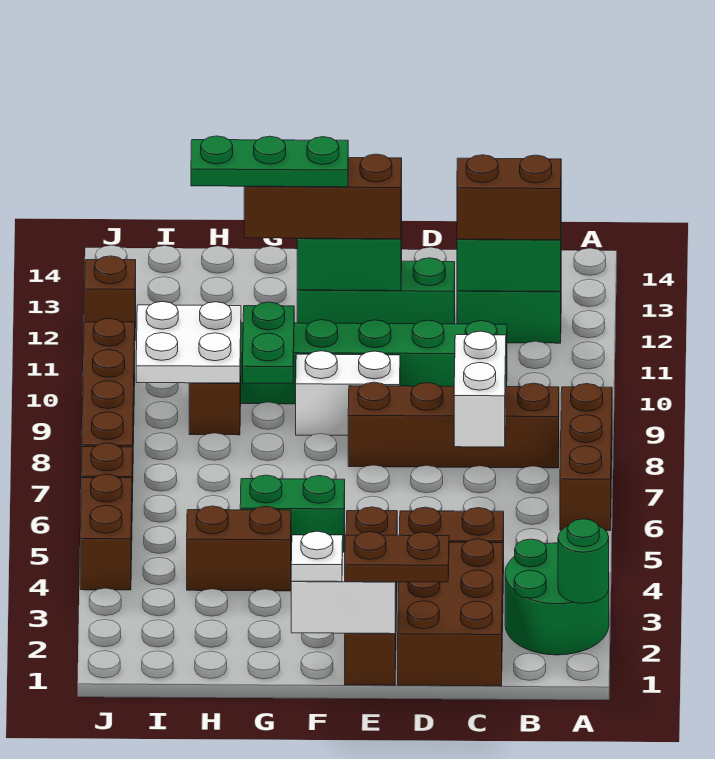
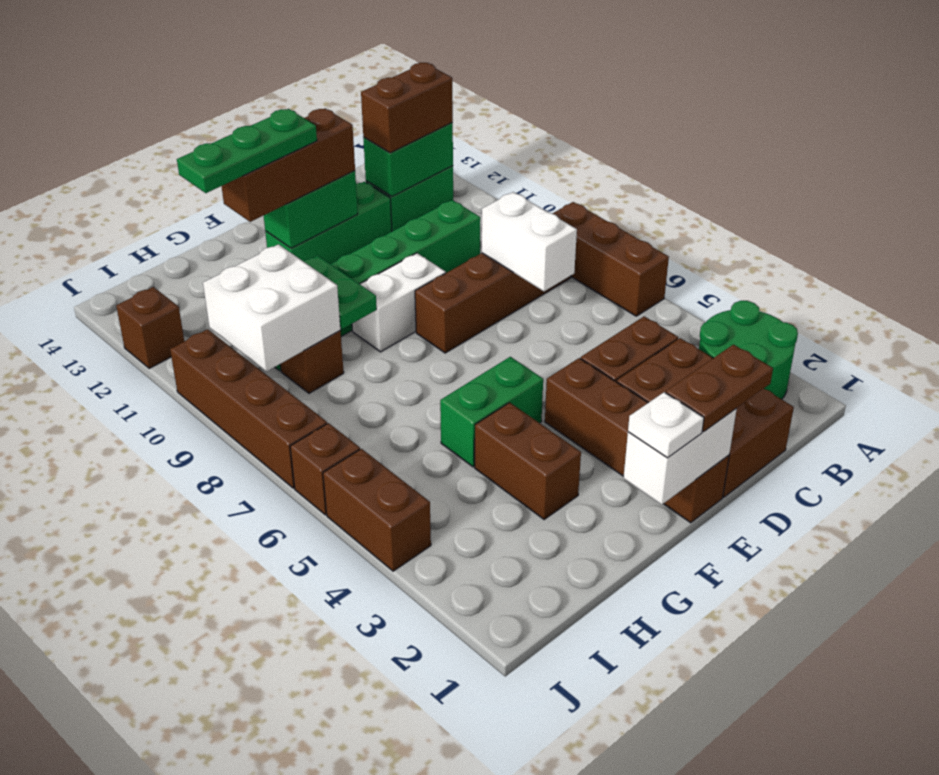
green round brick A2 level 2 -> none
brown brick G4:H4 level 1 -> brown brick G3:G4 level 1
white plate H9:I10 level 2 -> white brick H9:I10 level 2

